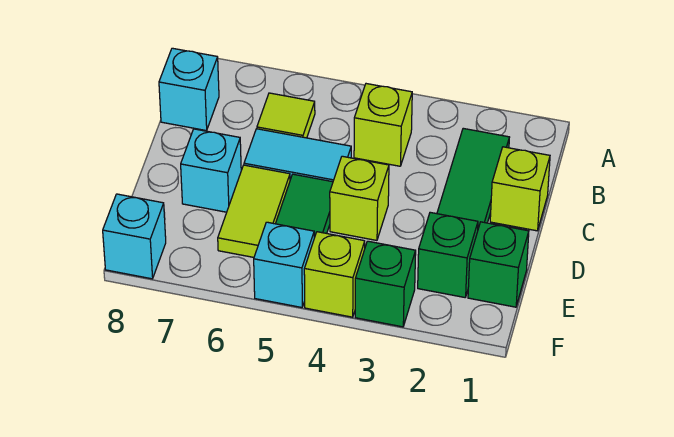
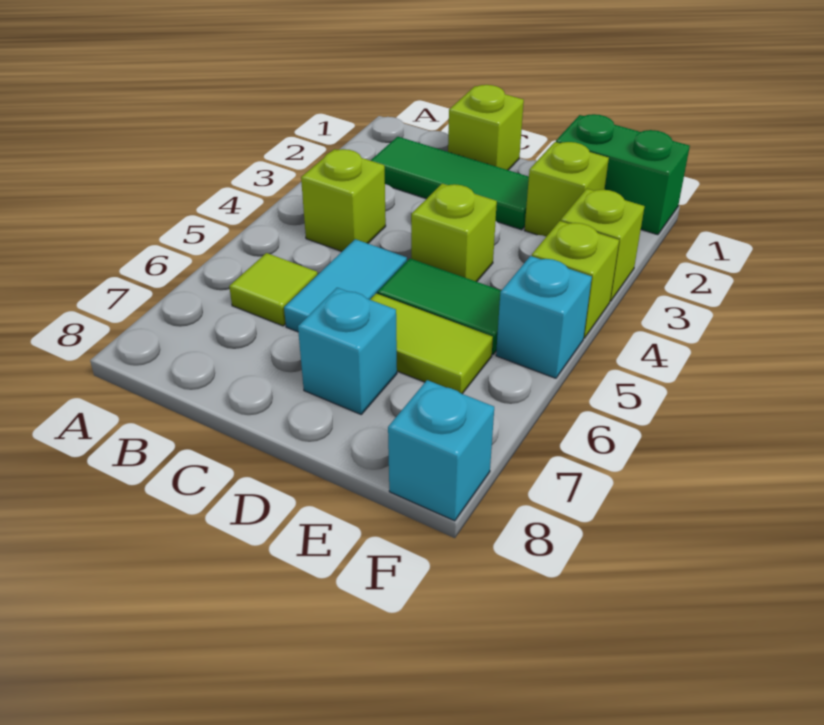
cyan brick B8 level 1 -> none
green brick E1 level 1 -> green brick E1:F1 level 1
green brick E2 level 1 -> lime brick E2 level 1
green brick F3 level 1 -> lime brick F3 level 1

